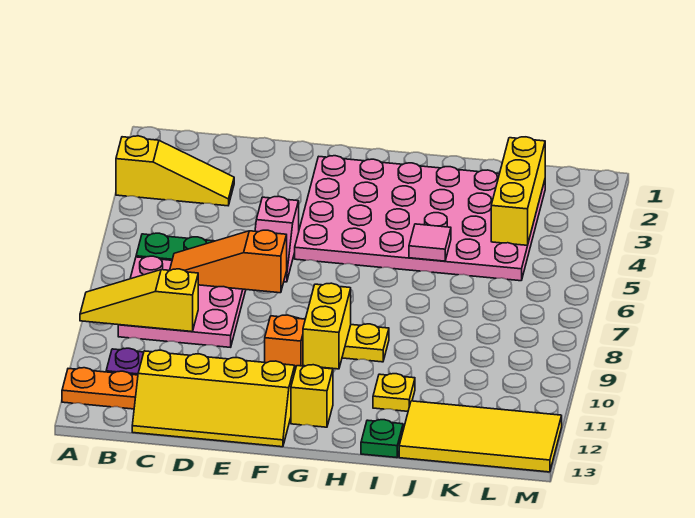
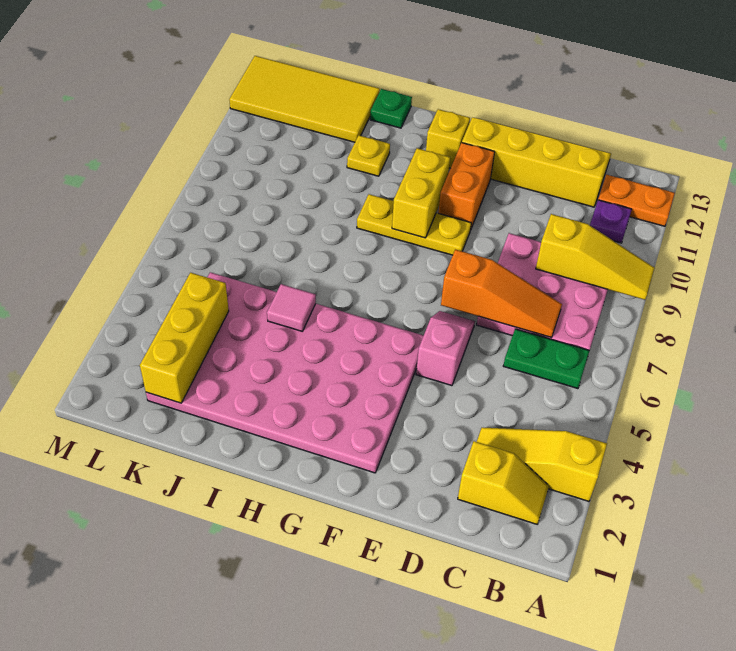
none -> yellow slope B2:C2 level 1 top C
orange brick F10 level 1 -> orange brick F10:F11 level 1

